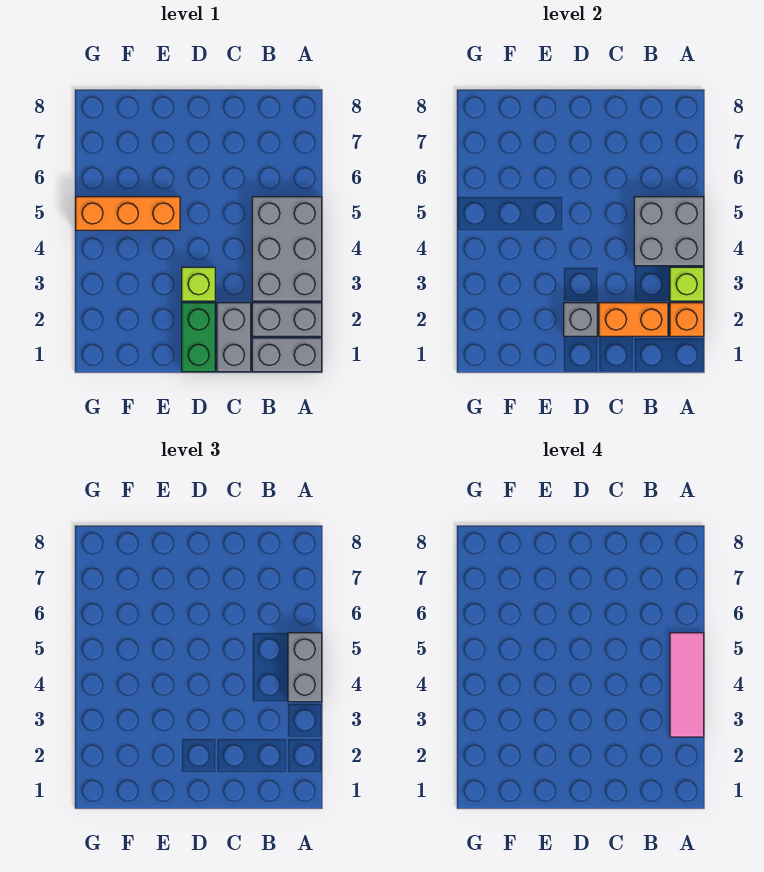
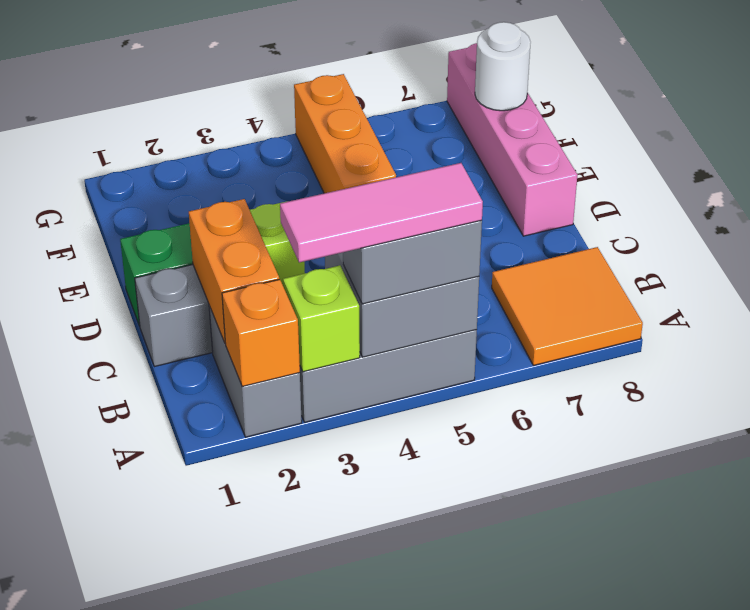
grey brick A1:B1 level 1 -> none
none -> orange tile A7:B8 level 1
grey brick D2 level 2 -> none
none -> pink brick D8:G8 level 1
none -> white round brick F8 level 2

